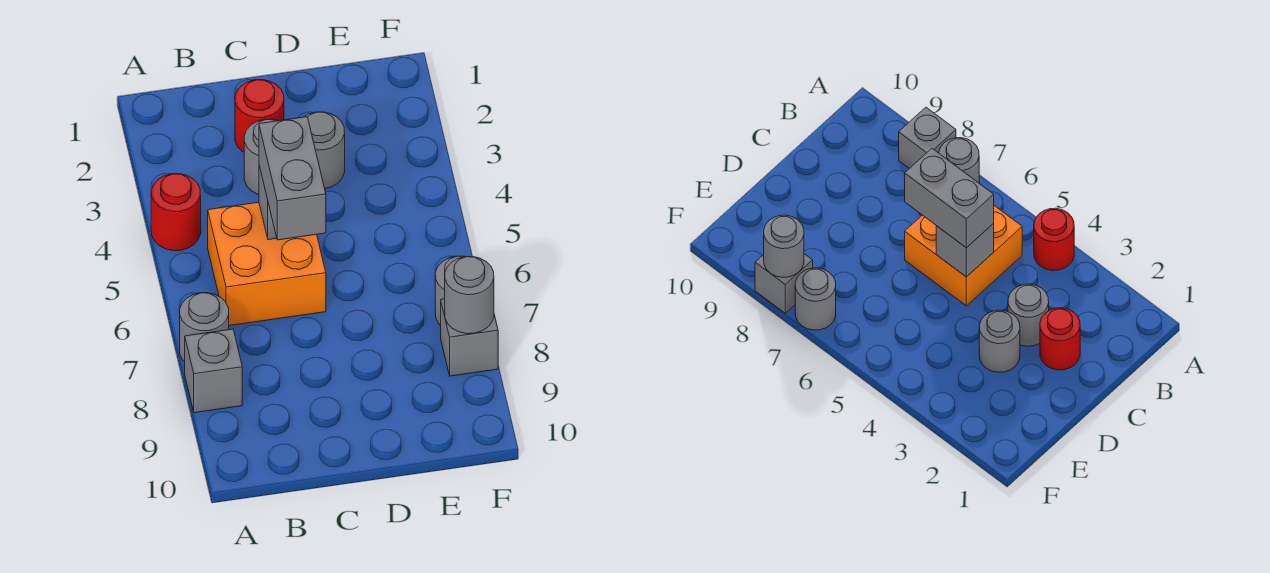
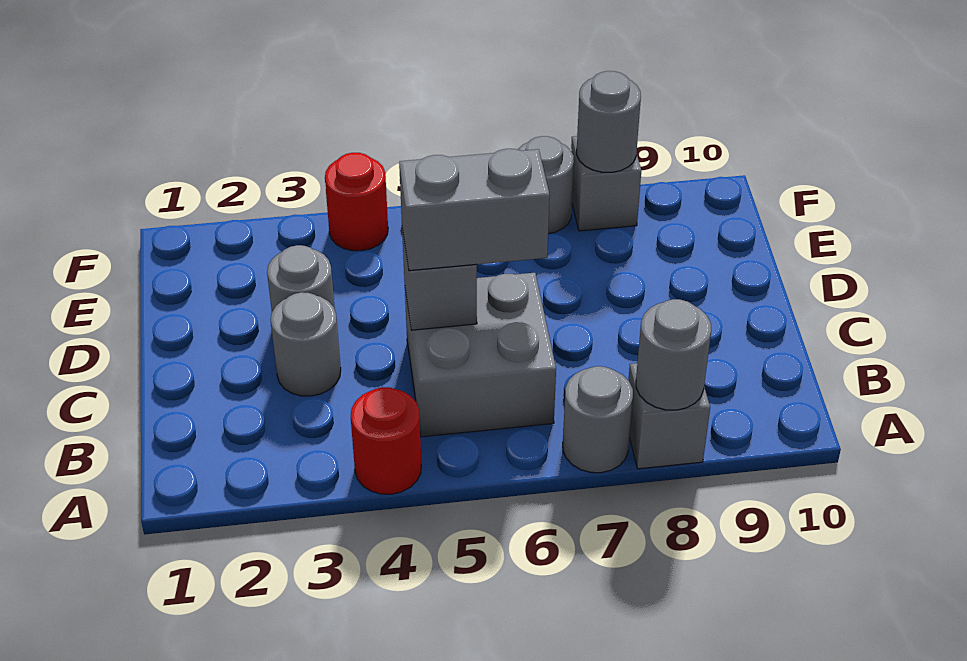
none -> grey round brick A8 level 2
orange brick B5:C6 level 1 -> grey brick B5:C6 level 1
red round brick C2 level 1 -> red round brick F4 level 1

